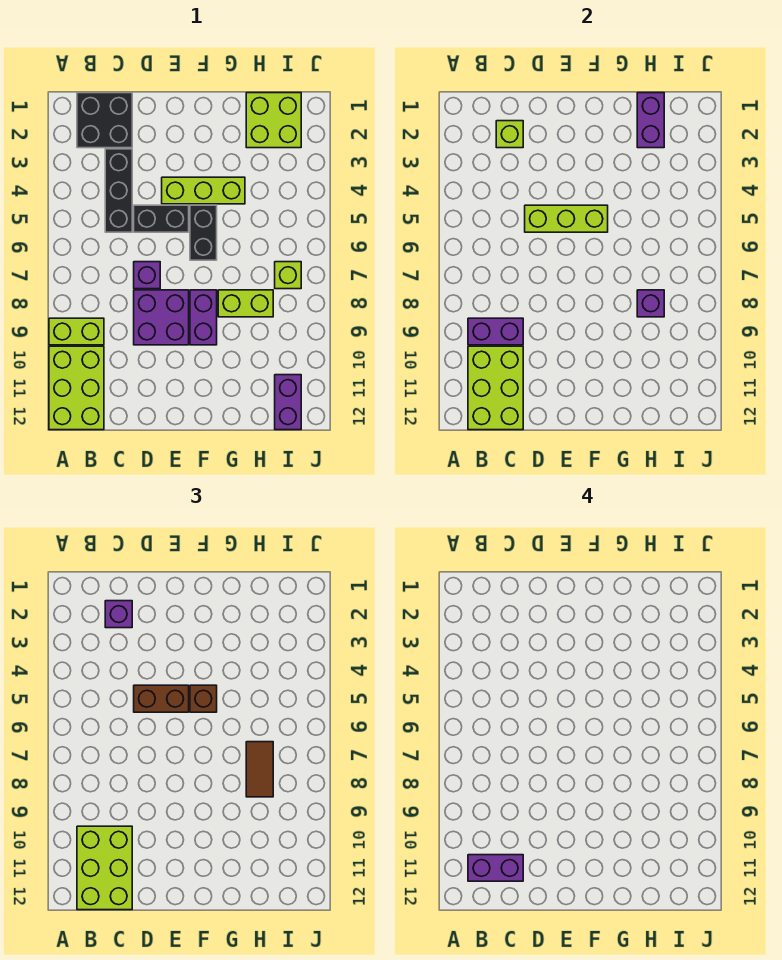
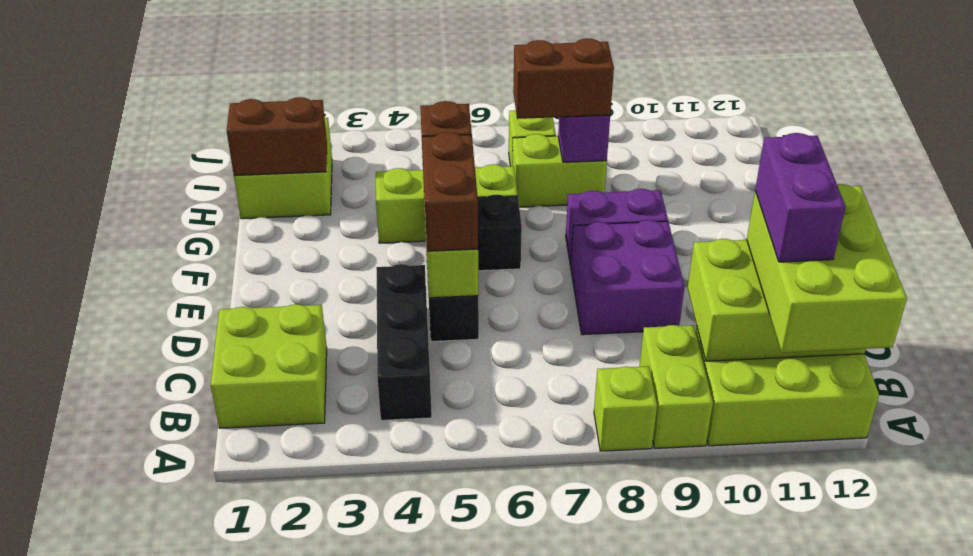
black brick B1:C2 level 1 -> lime brick B1:C2 level 1
purple brick B9:C9 level 2 -> none
lime brick B10:C12 level 3 -> lime brick A11:C12 level 3
lime brick C2 level 2 -> lime brick A8 level 1
purple brick C2 level 3 -> none
black brick C3:C5 level 1 -> black brick B4:D4 level 1
purple brick D7 level 1 -> none
lime brick E4:G4 level 1 -> lime brick G4:G6 level 1
lime brick G8:H8 level 1 -> lime brick H7:H8 level 1
purple brick H1:H2 level 2 -> brown brick H1:H2 level 2
brown tile H7:H8 level 3 -> brown brick H7:H8 level 3
purple brick I11:I12 level 1 -> none

